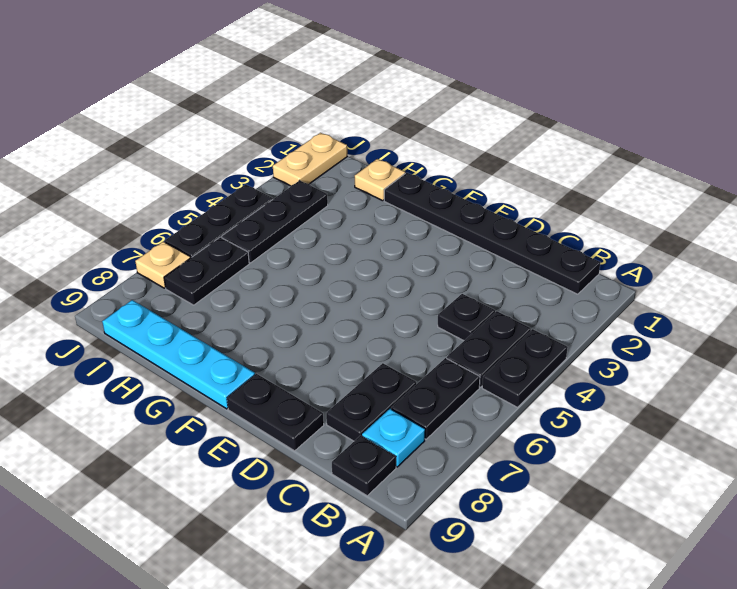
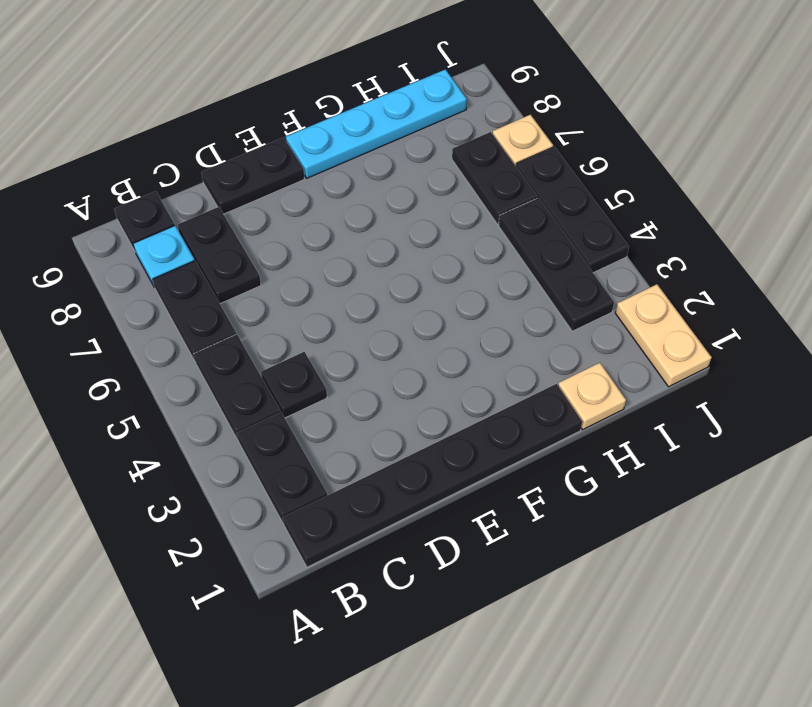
black plate A4:A5 level 1 -> black plate B2:B3 level 1

